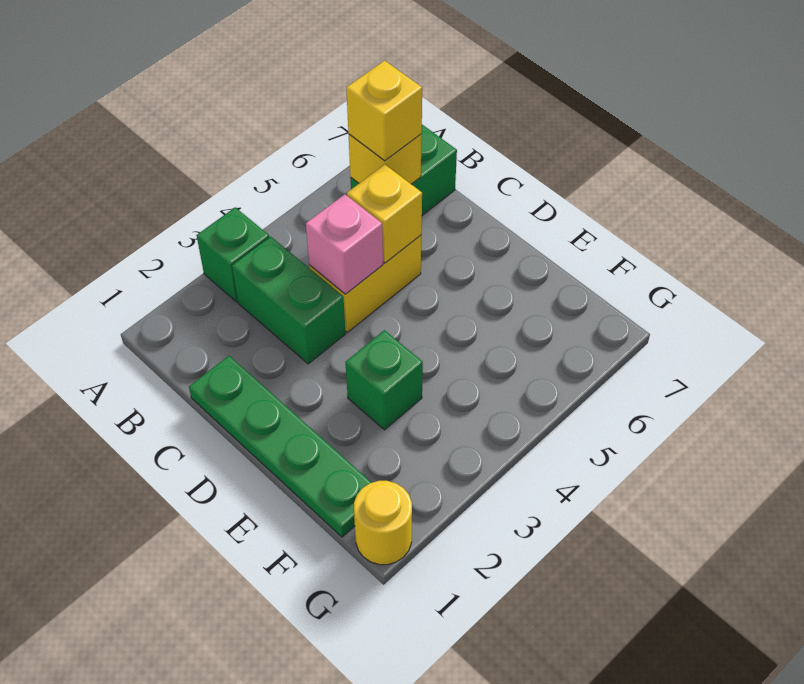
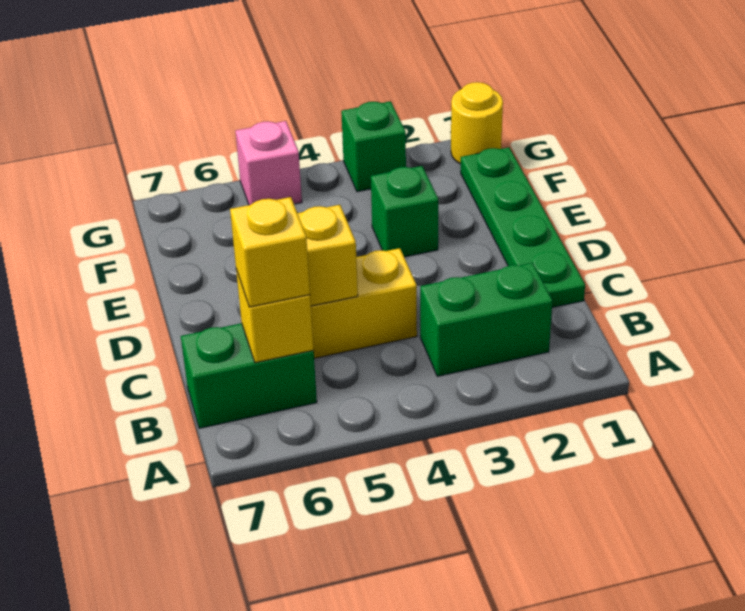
green brick A3 level 1 -> green brick G3 level 1
green brick B3:C3 level 1 -> green brick B2:B3 level 1
pink brick C4 level 2 -> pink brick G5 level 1

